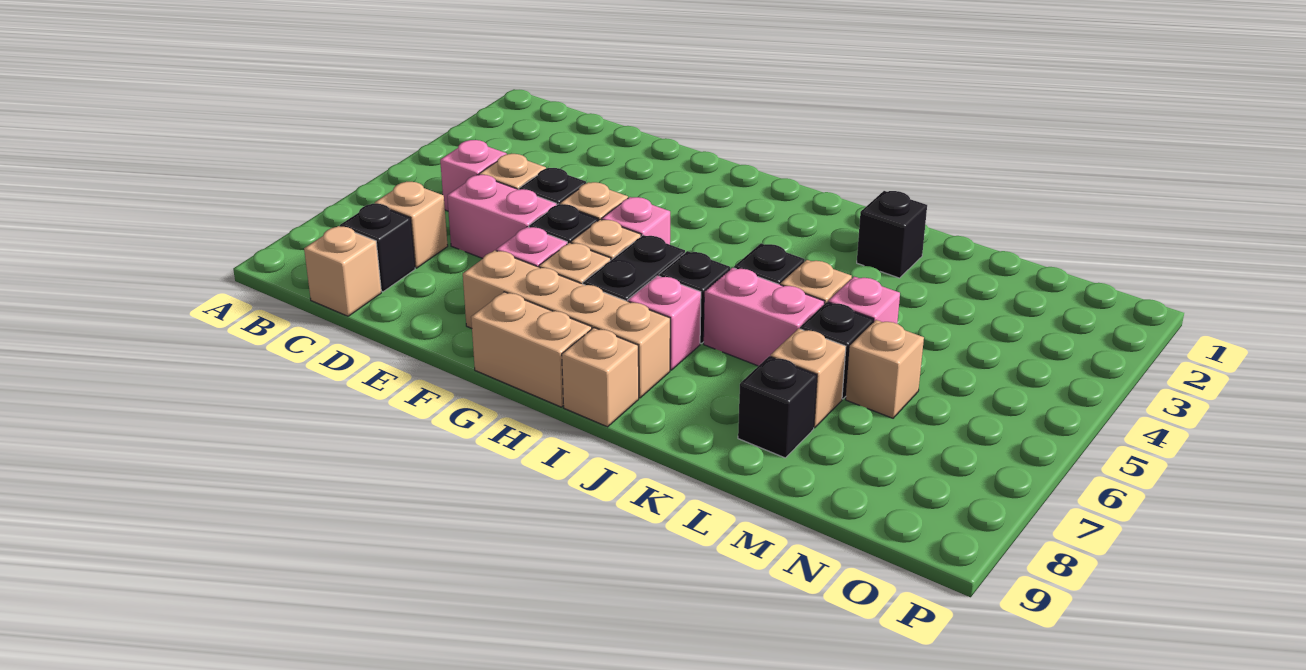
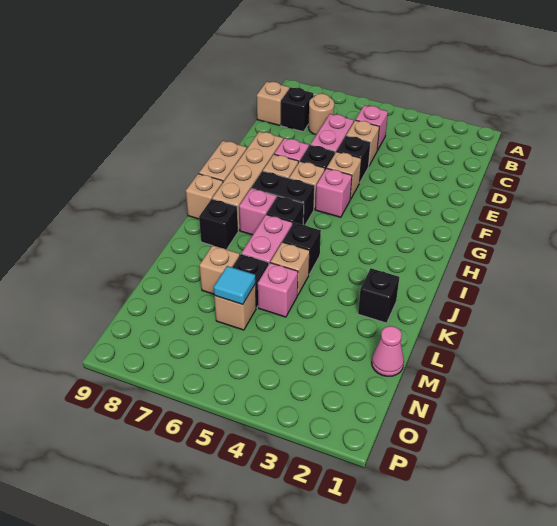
tan brick C7 level 1 -> tan round brick C7 level 1
black brick L8 level 1 -> black brick J8 level 1
none -> pink cone M1 level 1
none -> cyan tile M6 level 2

